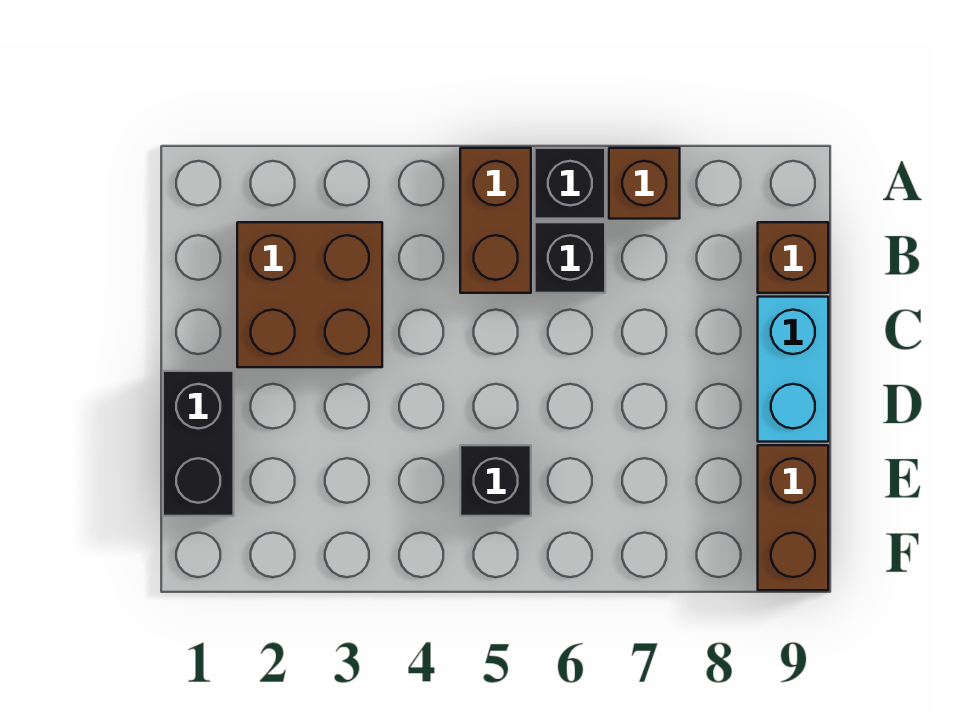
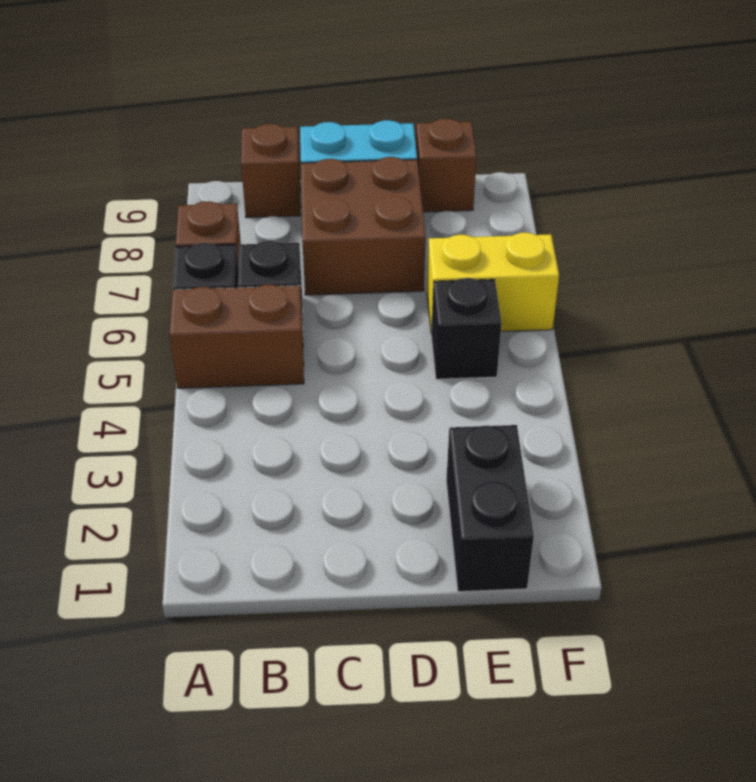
brown brick B2:C3 level 1 -> brown brick C7:D8 level 1
black brick D1:E1 level 1 -> black brick E1:E2 level 1
none -> yellow brick E6:F6 level 1
brown brick E9:F9 level 1 -> brown brick E9 level 1

